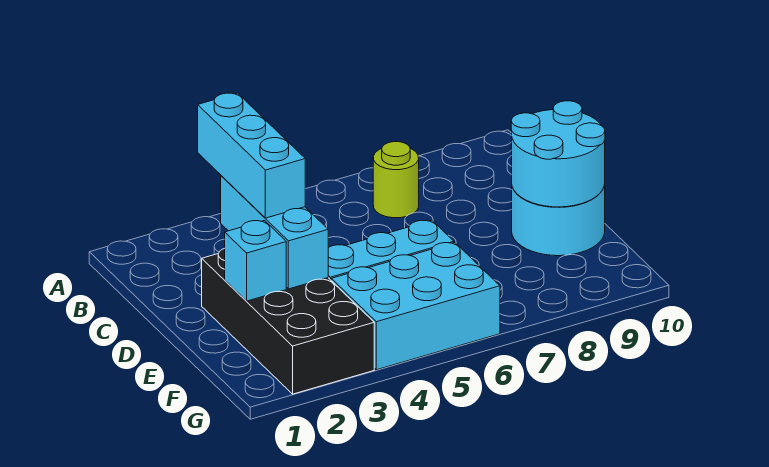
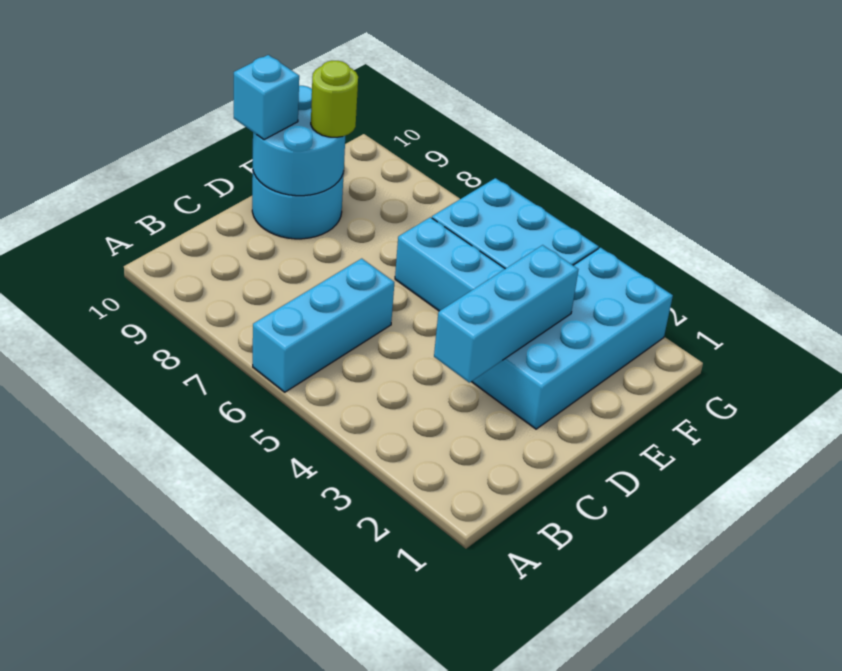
cyan brick B3:D3 level 3 -> cyan brick A6:C6 level 1
lime round brick B7 level 1 -> lime round brick E9 level 3
black brick D2:G3 level 1 -> cyan brick D2:G3 level 1
cyan brick E2 level 2 -> cyan brick D10 level 3

